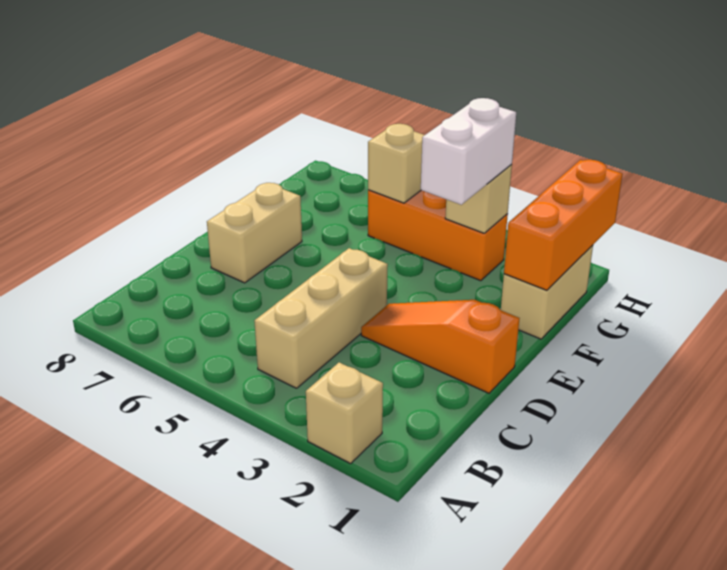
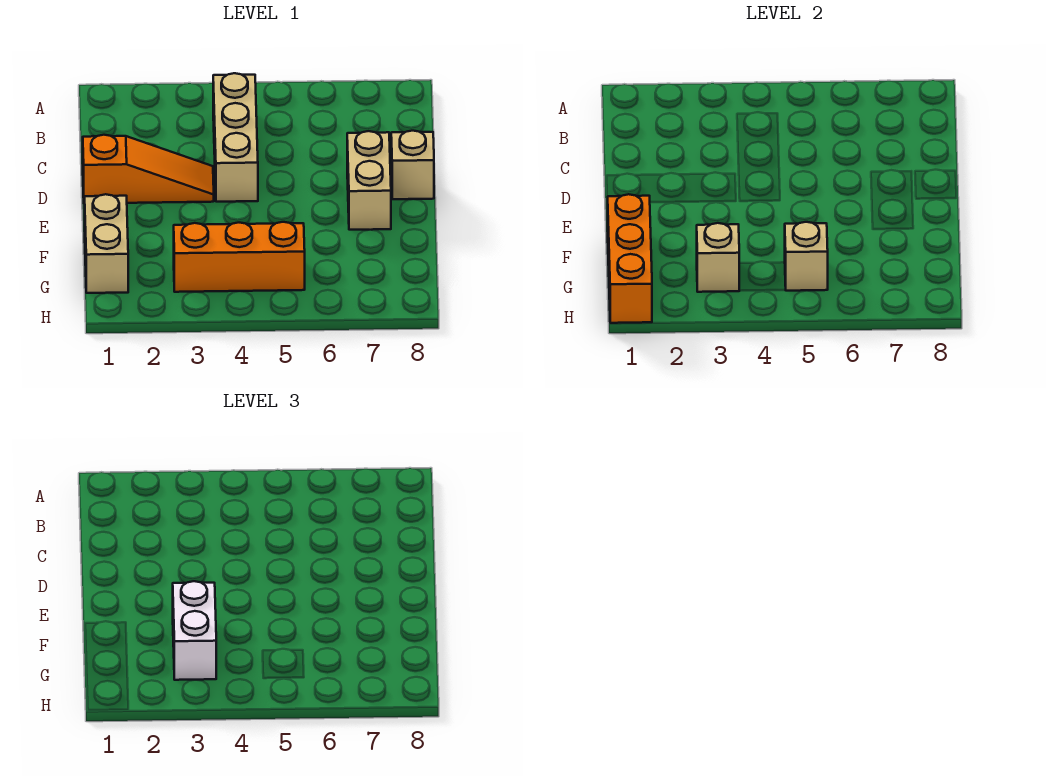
tan brick A2 level 1 -> tan brick D8 level 1

